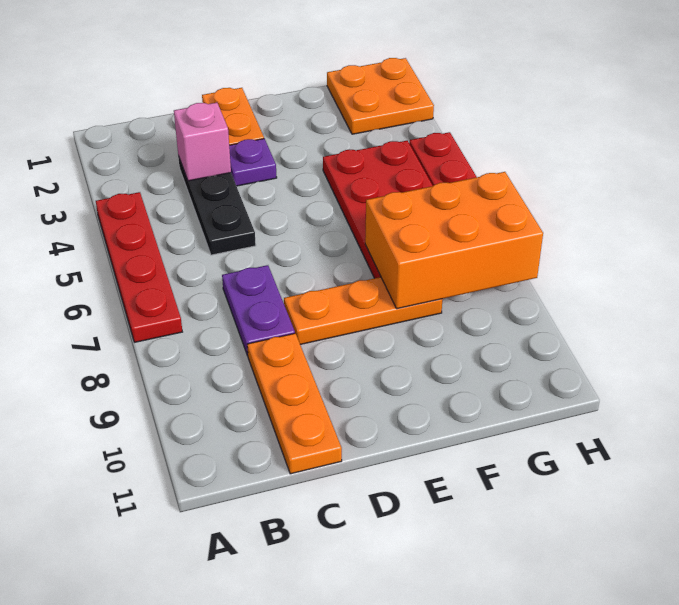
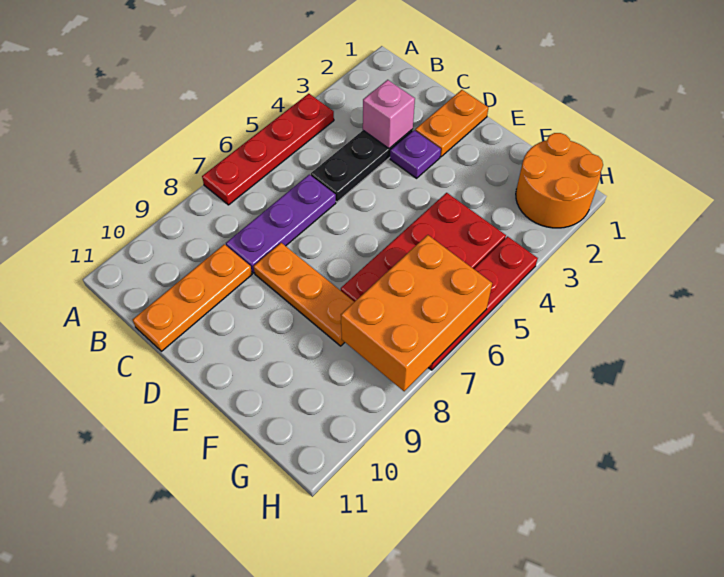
purple plate C7:C8 level 1 -> purple plate C6:C8 level 1
orange brick F7:H8 level 2 -> orange brick G6:H8 level 2
orange plate G1:H2 level 1 -> orange round brick G1:H2 level 1

